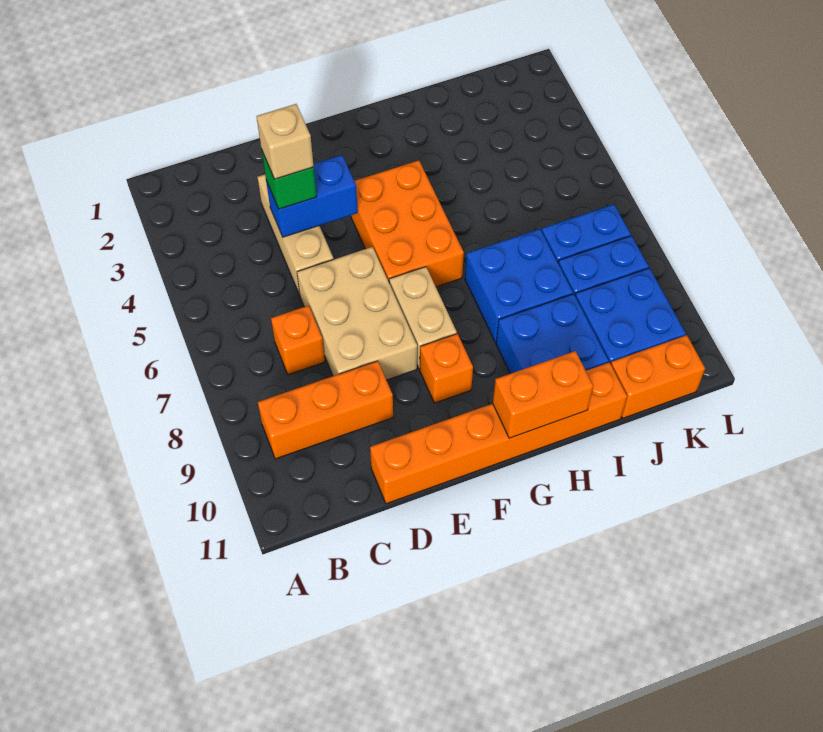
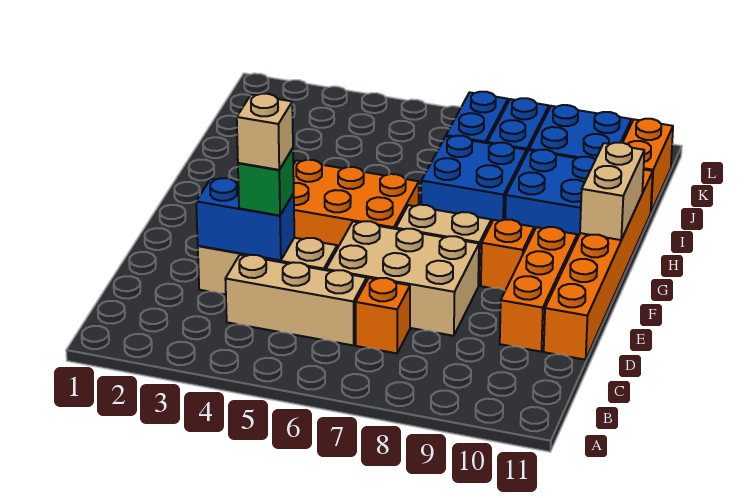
orange brick B9:D9 level 1 -> orange brick D10:F10 level 1
none -> tan brick C4:C6 level 1
blue brick D4:E4 level 2 -> blue brick D3:D4 level 2
orange brick G11:H11 level 2 -> tan brick G11:H11 level 2

